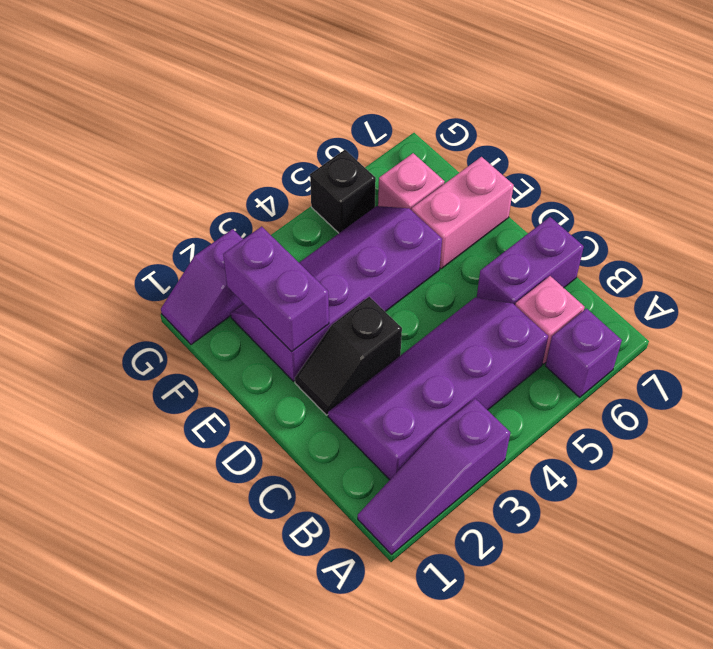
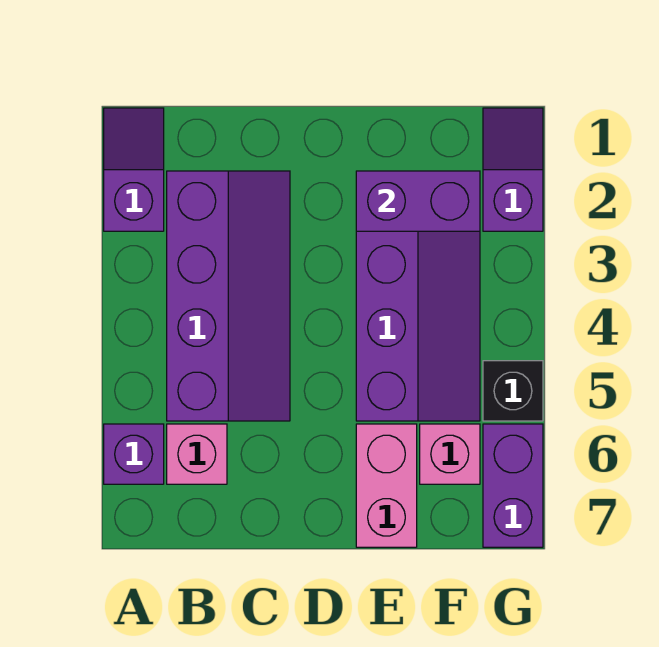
purple slope A1:A3 level 1 top 3 -> purple slope A1:A2 level 1 top 2
purple brick C6:C7 level 1 -> purple brick G6:G7 level 1
black slope D2:D3 level 1 top 3 -> none

